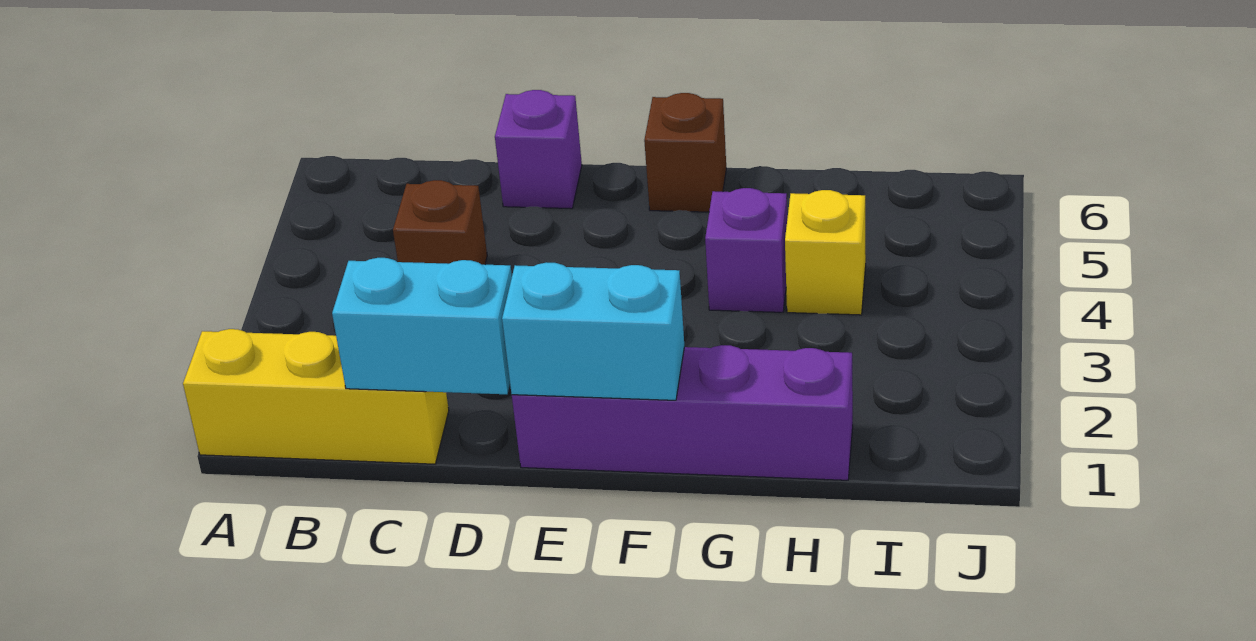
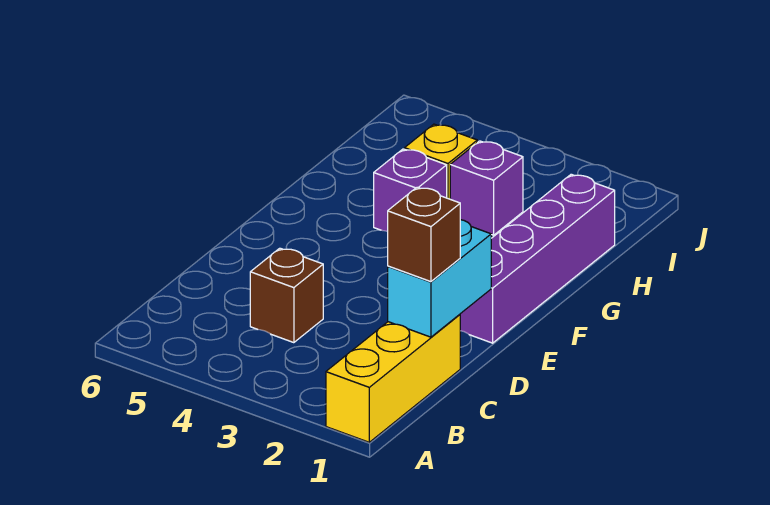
purple brick D6 level 1 -> purple brick H3 level 1
cyan brick E1:F1 level 2 -> none
brown brick F6 level 1 -> brown brick C1 level 3

